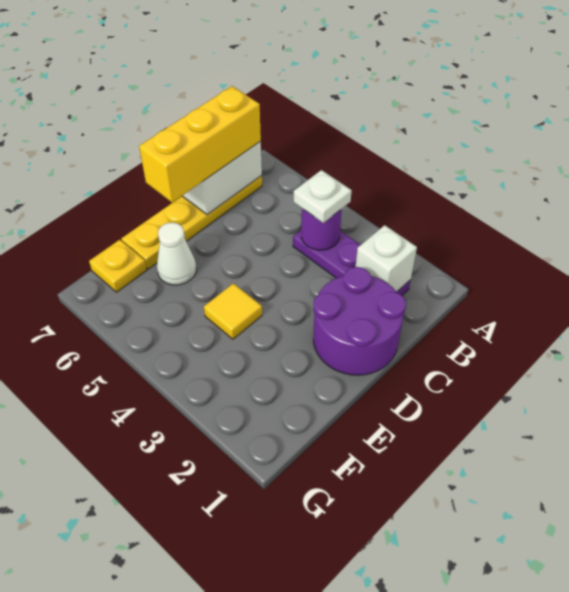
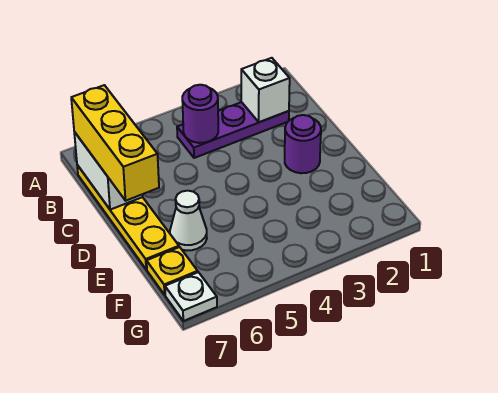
white plate B4 level 3 -> white plate G7 level 1
purple round brick C1:D2 level 1 -> purple round brick D2 level 1
yellow tile E4 level 1 -> none

